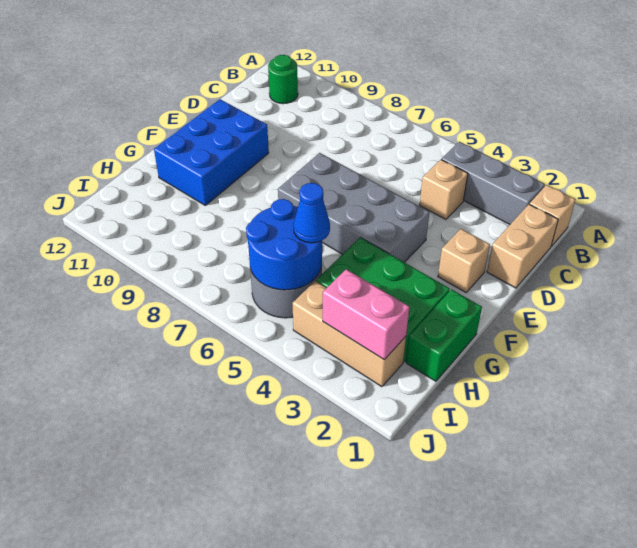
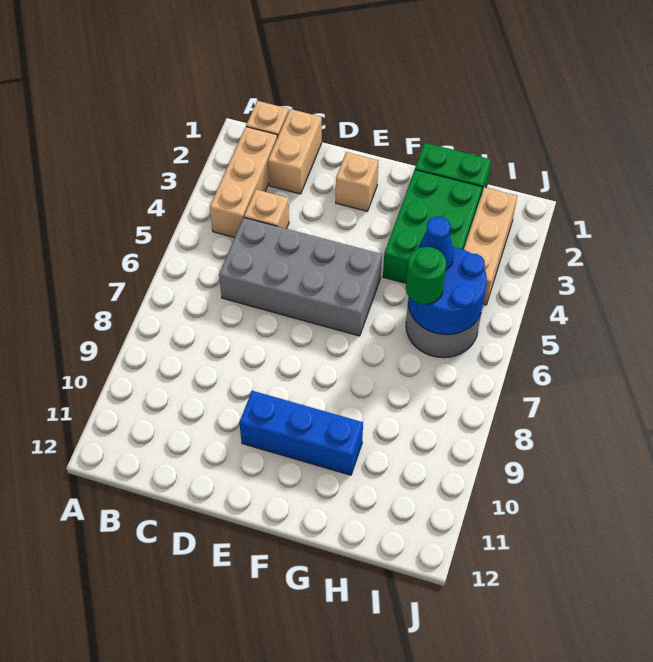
grey brick B2:B4 level 1 -> tan brick B2:B4 level 1
green round brick B11 level 1 -> green round brick H6 level 3
tan brick C1:D1 level 1 -> tan brick C1:C2 level 1
grey brick E4:F7 level 1 -> grey brick C5:F6 level 1
blue brick E10:G11 level 1 -> blue brick E10:G10 level 1
pink brick I2:I3 level 2 -> none

